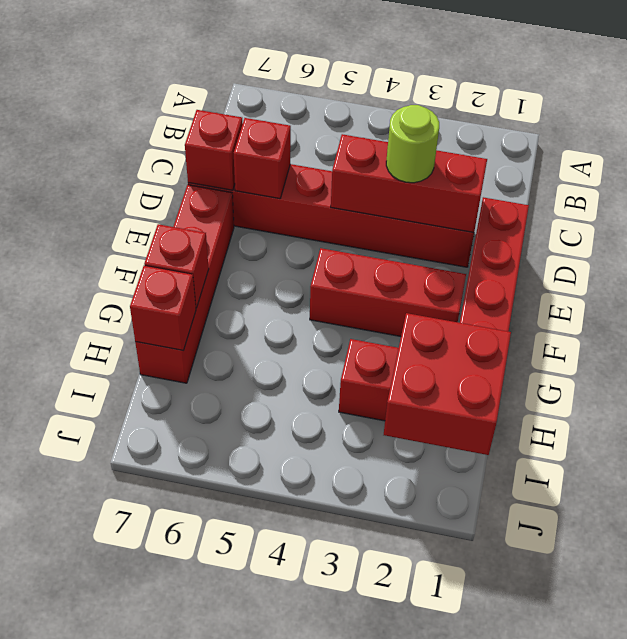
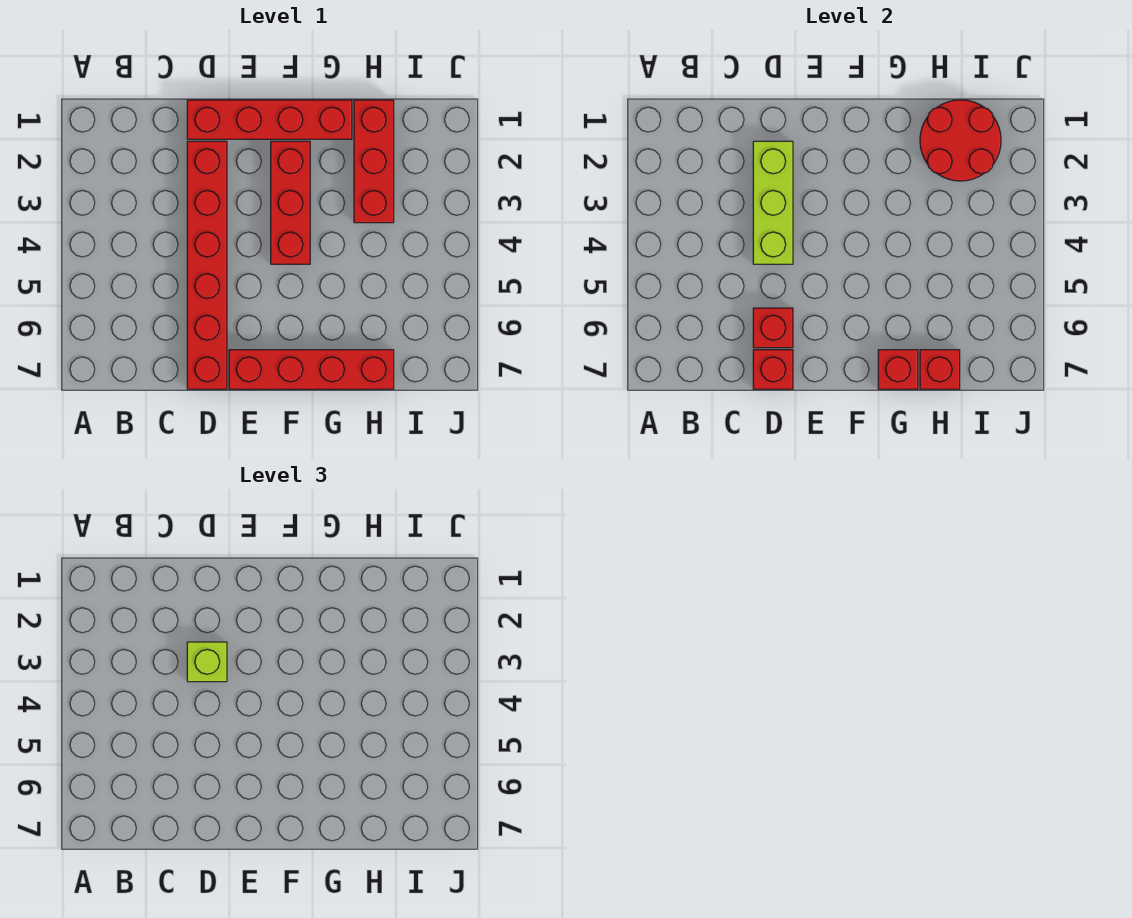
red brick D2:D4 level 2 -> lime brick D2:D4 level 2
lime round brick D3 level 3 -> lime brick D3 level 3
red brick H1:I2 level 2 -> red round brick H1:I2 level 2

